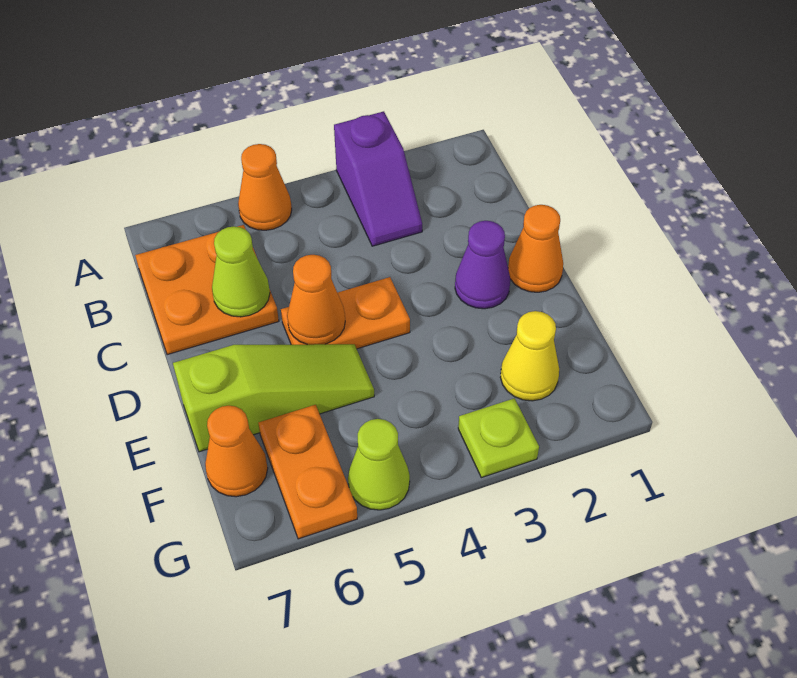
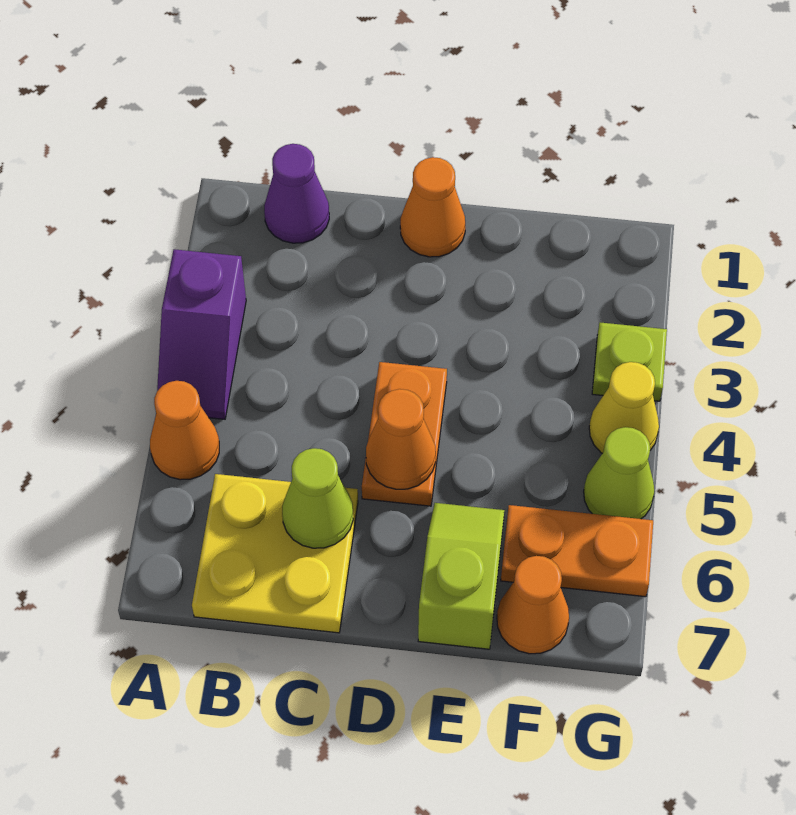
purple slope A3:B3 level 1 top A -> purple slope A3:A4 level 1 top 3
orange plate B6:C7 level 1 -> yellow plate B6:C7 level 1
purple cone D2 level 1 -> purple cone B1 level 1
lime slope E5:E7 level 1 top 7 -> lime slope E6:E7 level 1 top 7
yellow cone F2 level 1 -> yellow cone G4 level 1

